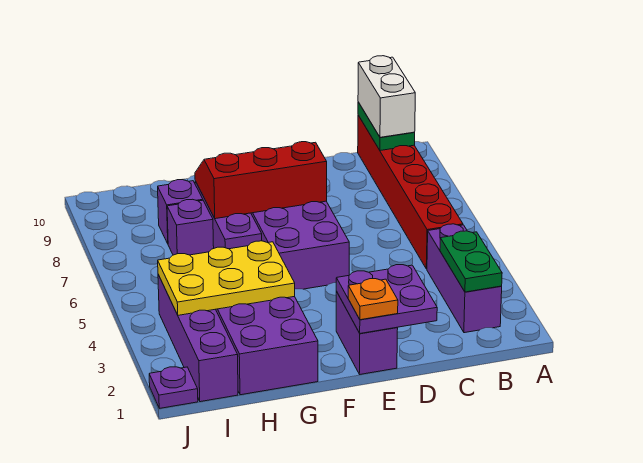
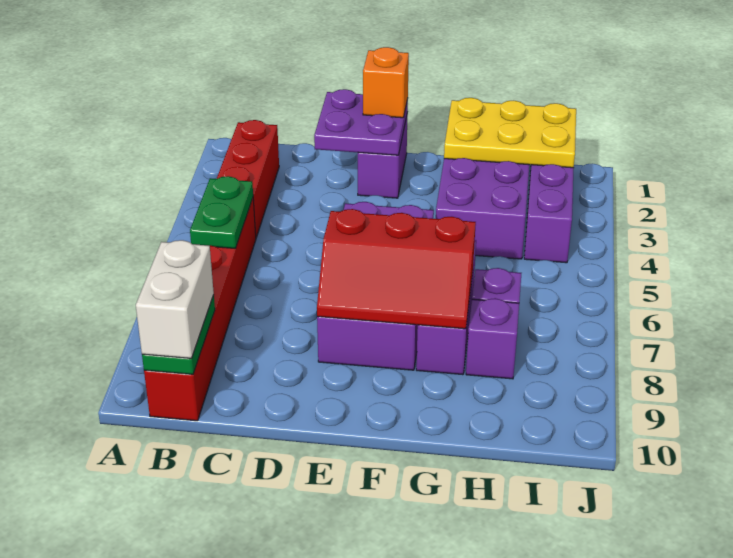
purple brick B2:B4 level 1 -> red brick B2:B4 level 1
green plate B2:B3 level 2 -> green plate B5:B6 level 2
orange plate E1 level 3 -> orange brick E1 level 3
yellow plate G3:I4 level 2 -> yellow plate G1:I2 level 2
purple plate J1 level 1 -> none

